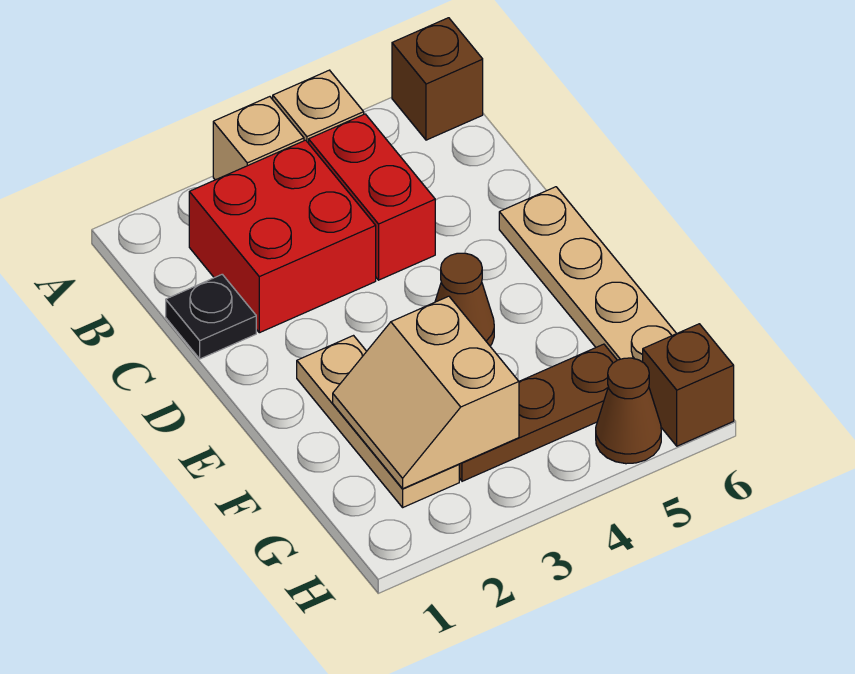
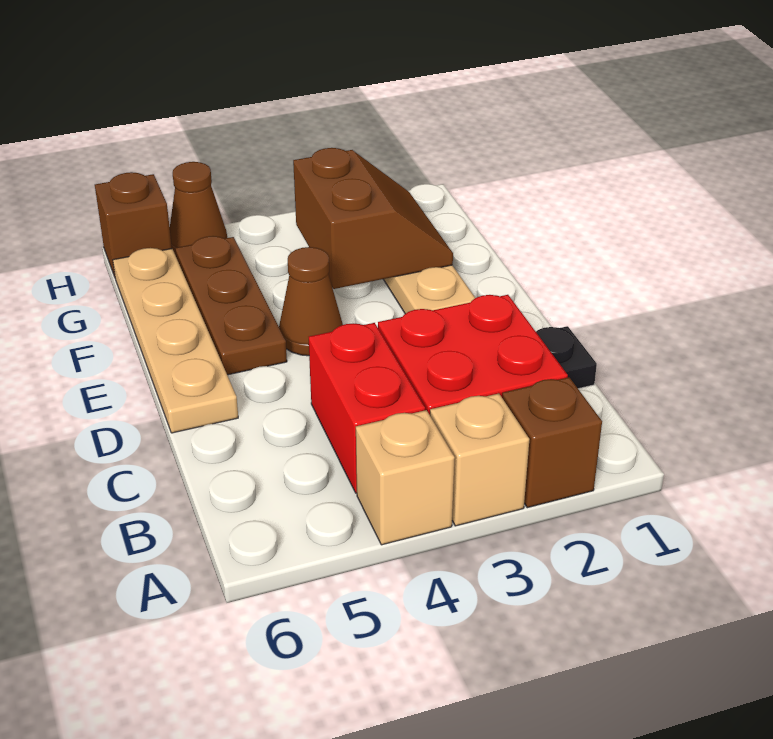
brown brick A6 level 1 -> brown brick A2 level 1
tan slope F2:G3 level 2 top 3 -> brown slope F2:G3 level 2 top 3
brown plate G3:G5 level 1 -> brown plate E5:G5 level 1

